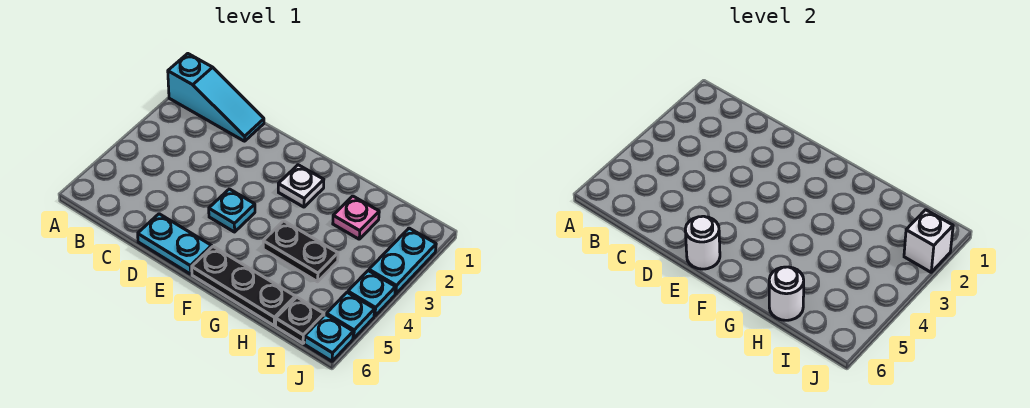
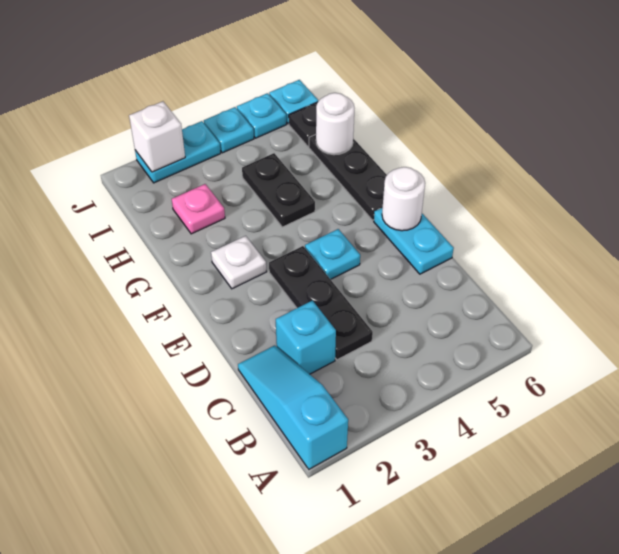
none -> cyan brick C2 level 1
none -> black plate C3:E3 level 1

